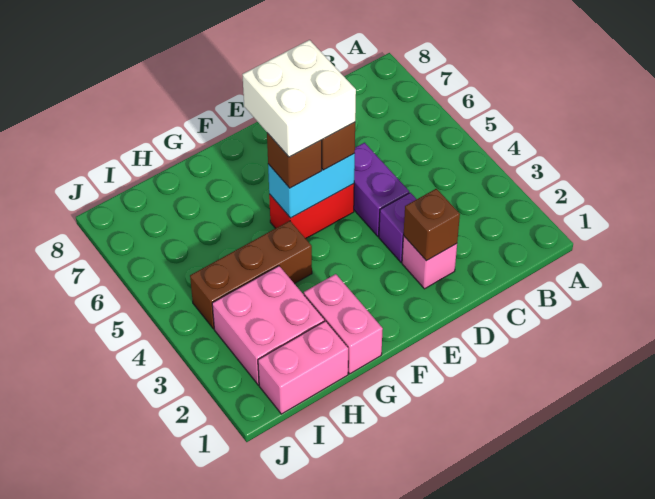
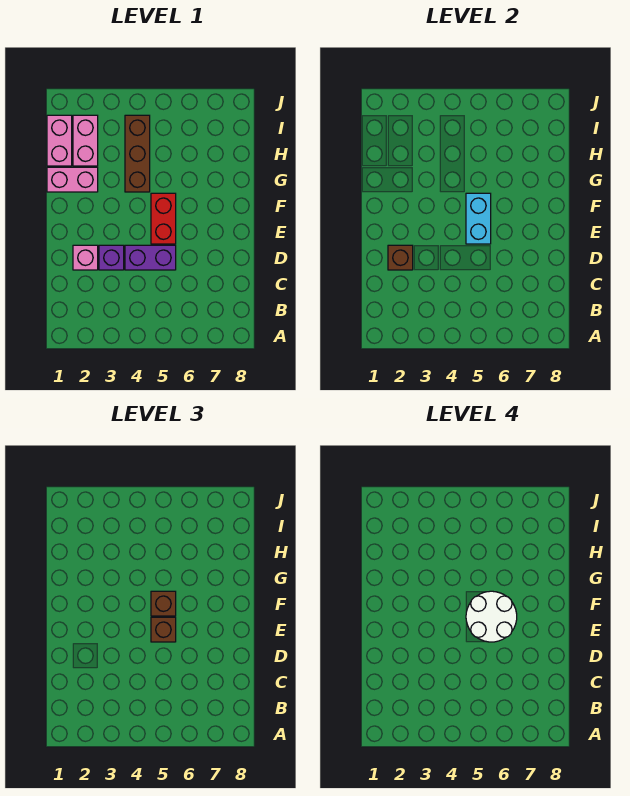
white brick E5:F6 level 4 -> white round brick E5:F6 level 4
pink brick H2:I3 level 1 -> pink brick H2:I2 level 1

